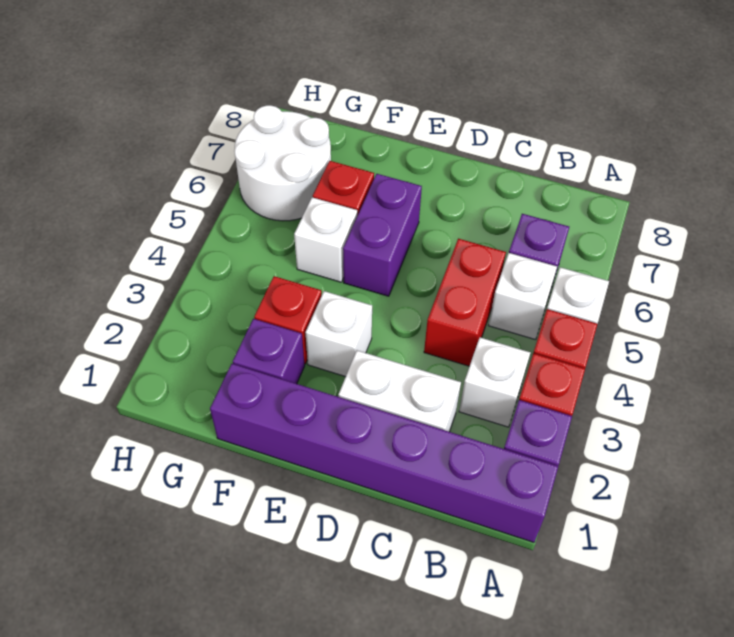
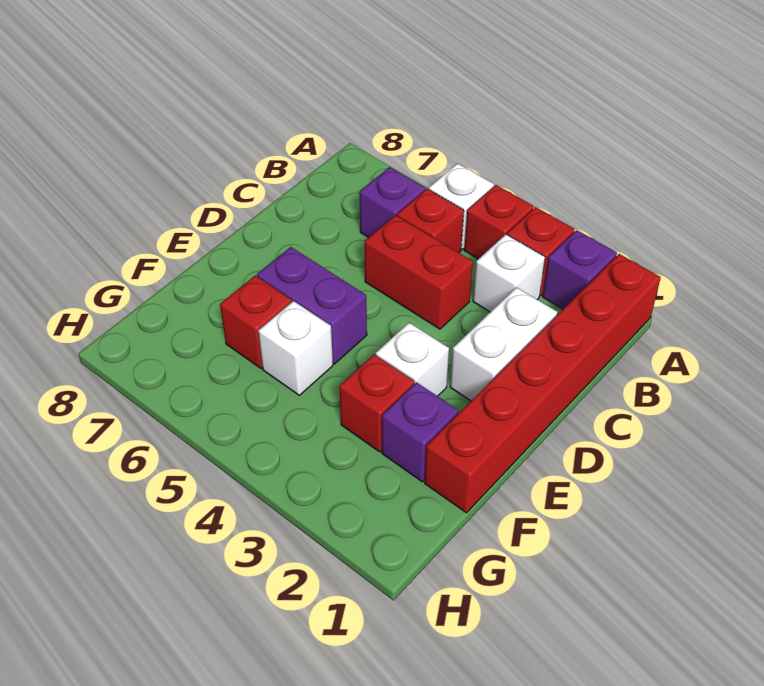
purple brick A1:F1 level 1 -> red brick A1:F1 level 1
white brick B5 level 1 -> red brick B5 level 1
white round brick G6:H7 level 1 -> none

